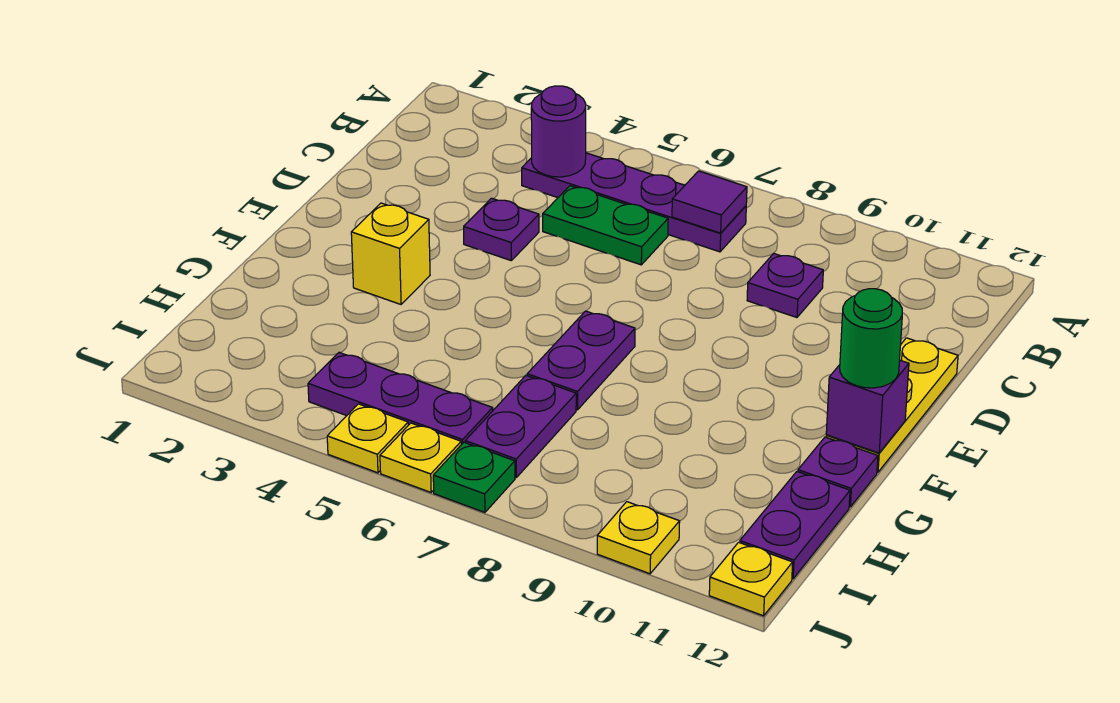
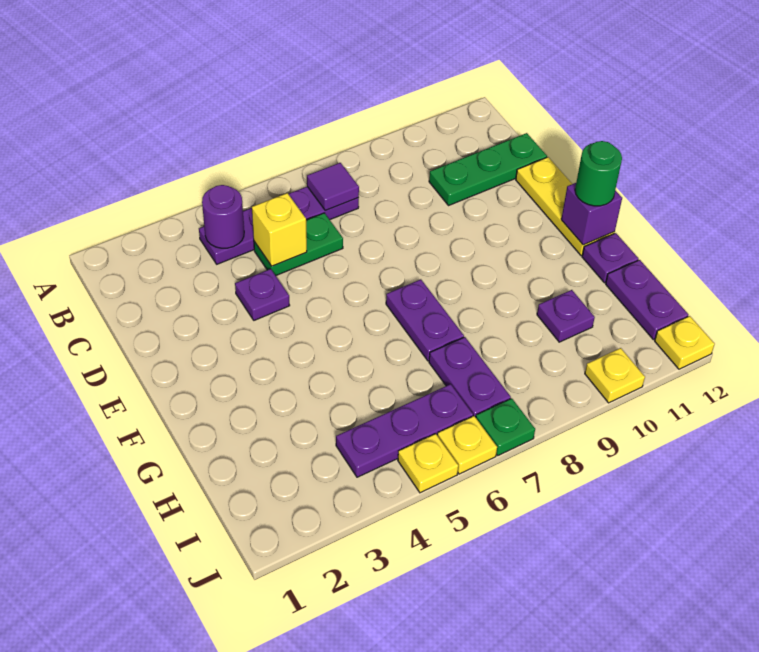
purple plate C9 level 1 -> purple plate H10 level 1
none -> green plate C10:C12 level 1
yellow brick F3 level 1 -> yellow brick C5 level 2

